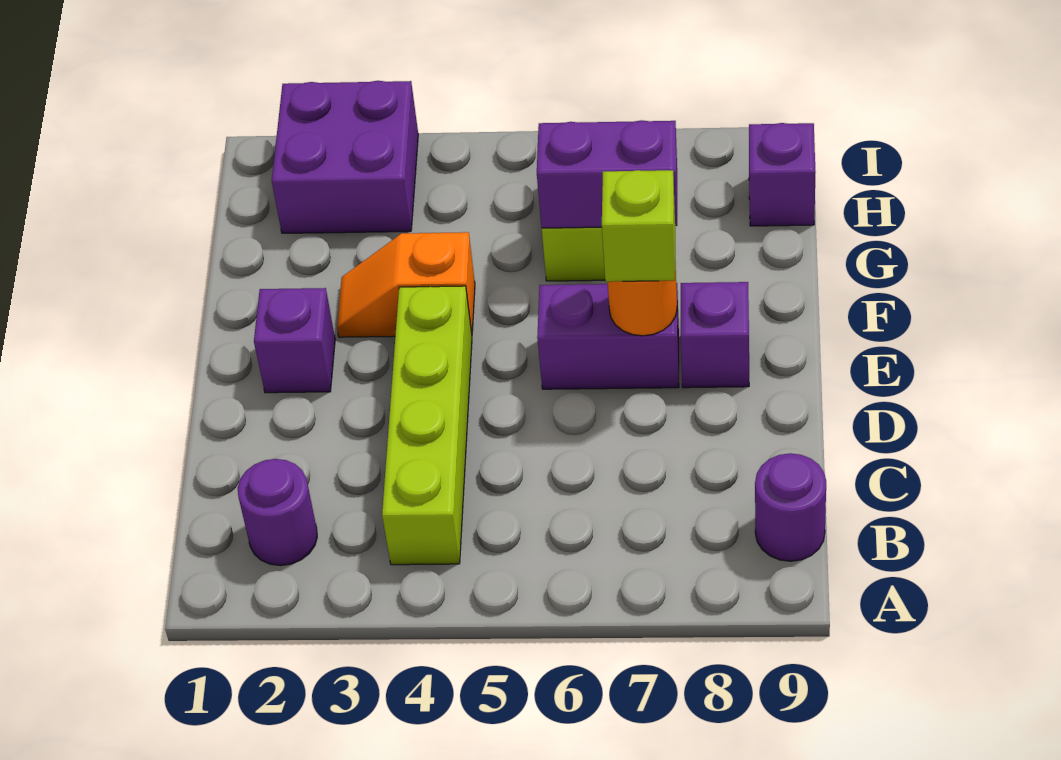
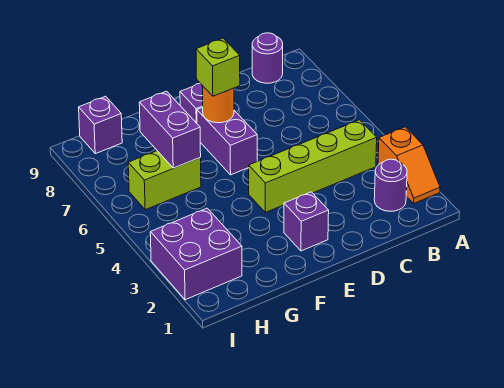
orange slope F3:F4 level 1 top 4 -> orange slope A2:A3 level 1 top 3

